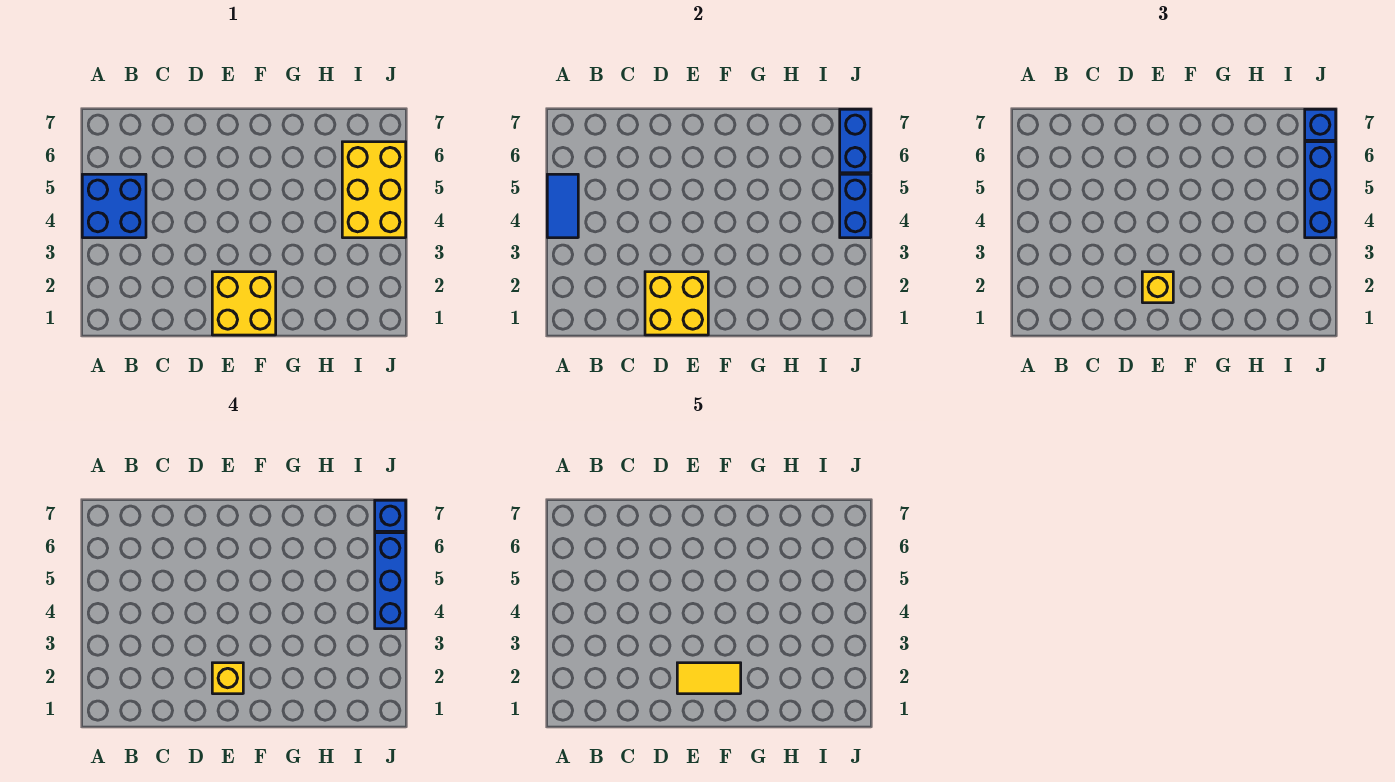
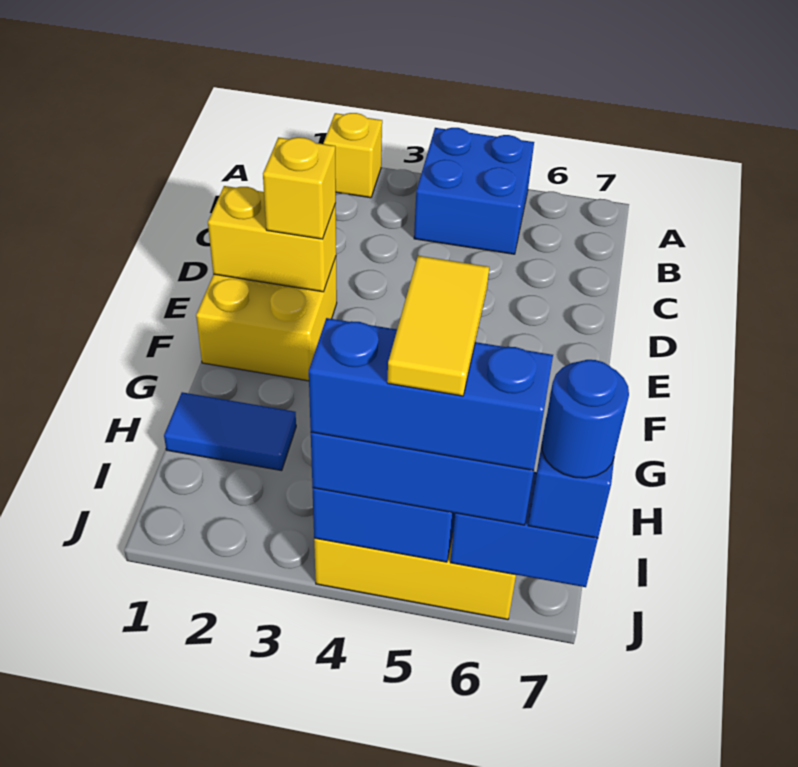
blue tile A4:A5 level 2 -> blue tile H1:H2 level 1
yellow brick D1:E2 level 2 -> yellow brick E1:E2 level 2
yellow brick E2 level 4 -> yellow brick A2 level 1
yellow tile E2:F2 level 5 -> yellow tile I5:J5 level 5
blue brick J7 level 4 -> blue round brick J7 level 4

